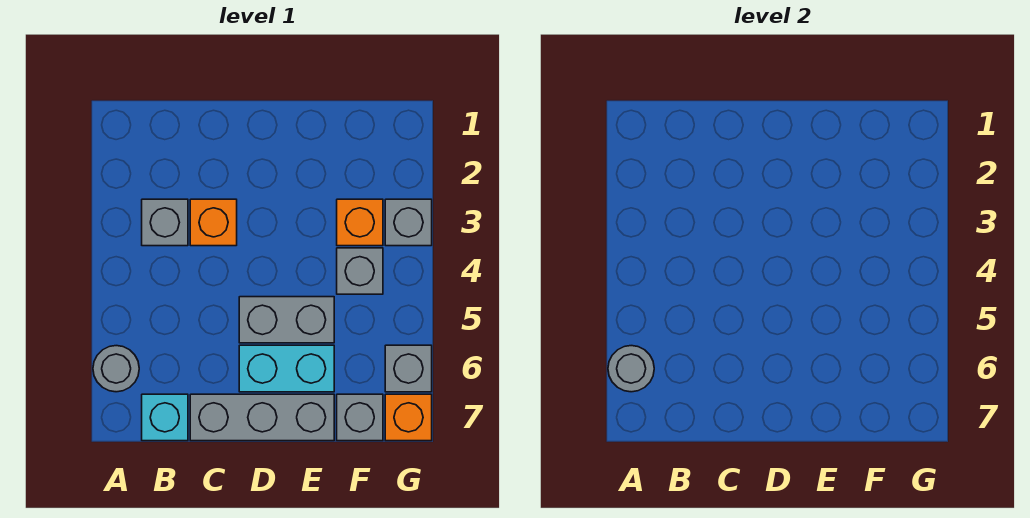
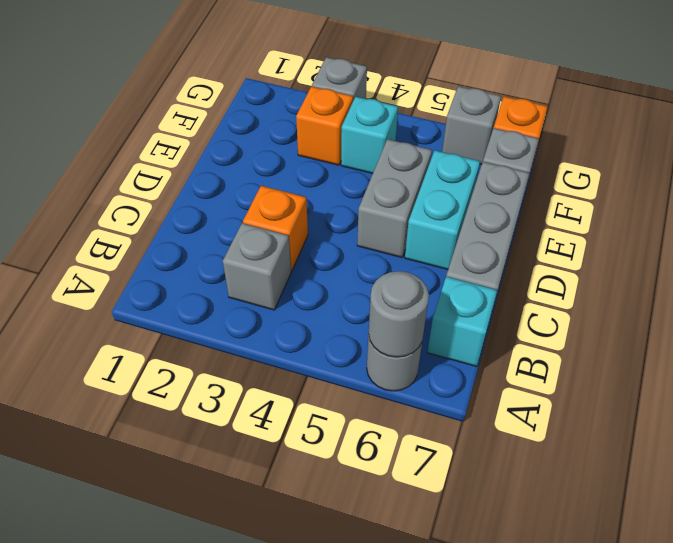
grey brick F4 level 1 -> cyan brick F4 level 1

